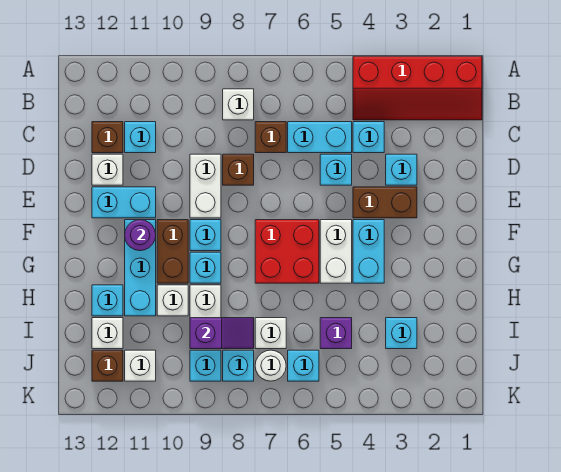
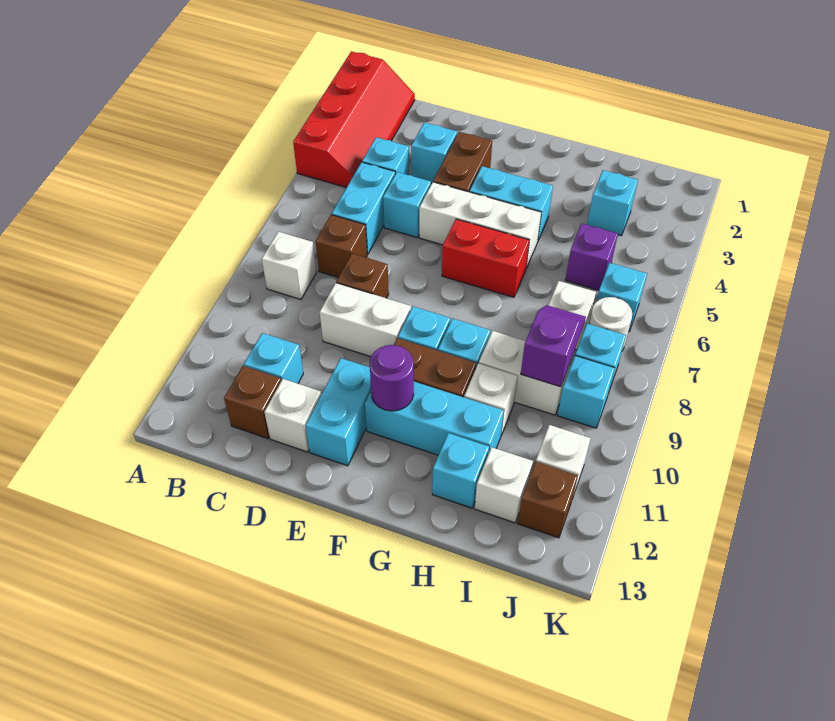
white brick F5:G5 level 1 -> white brick E5:G5 level 1
red brick F6:G7 level 1 -> red brick F6:G6 level 1

